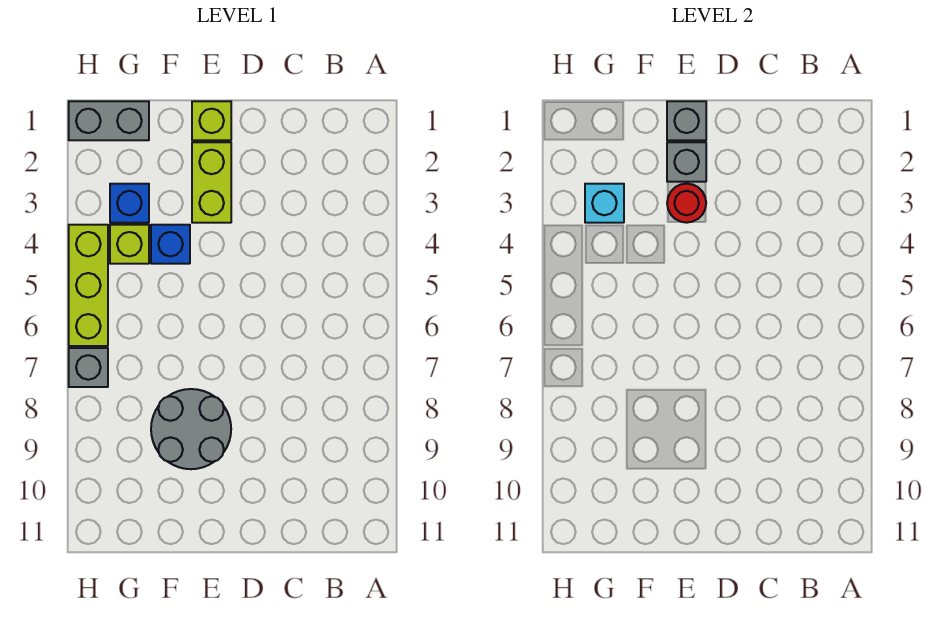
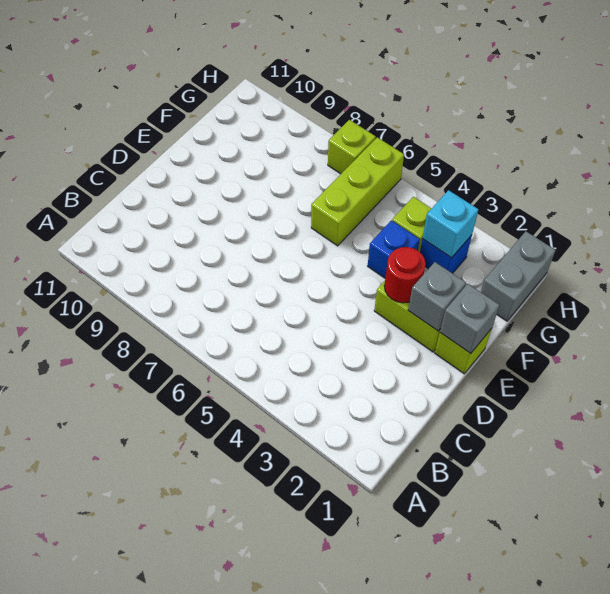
grey round brick E8:F9 level 1 -> none
lime brick H4:H6 level 1 -> lime brick F6:H6 level 1
grey brick H7 level 1 -> lime brick H7 level 1

